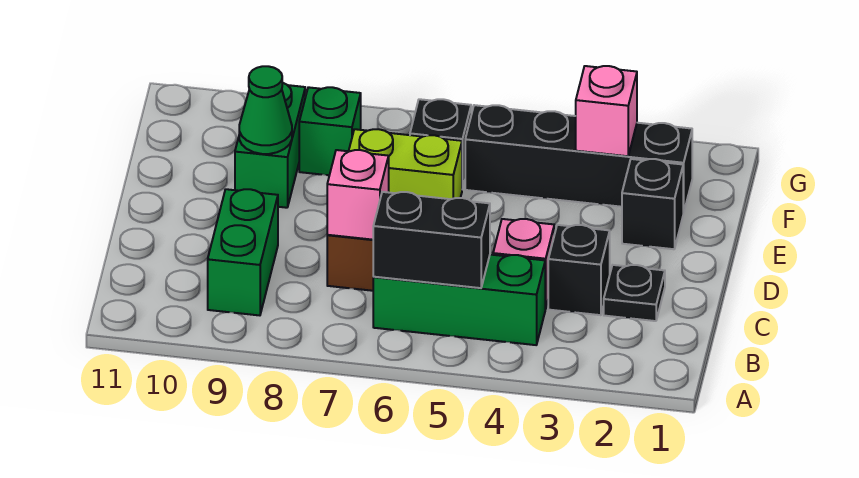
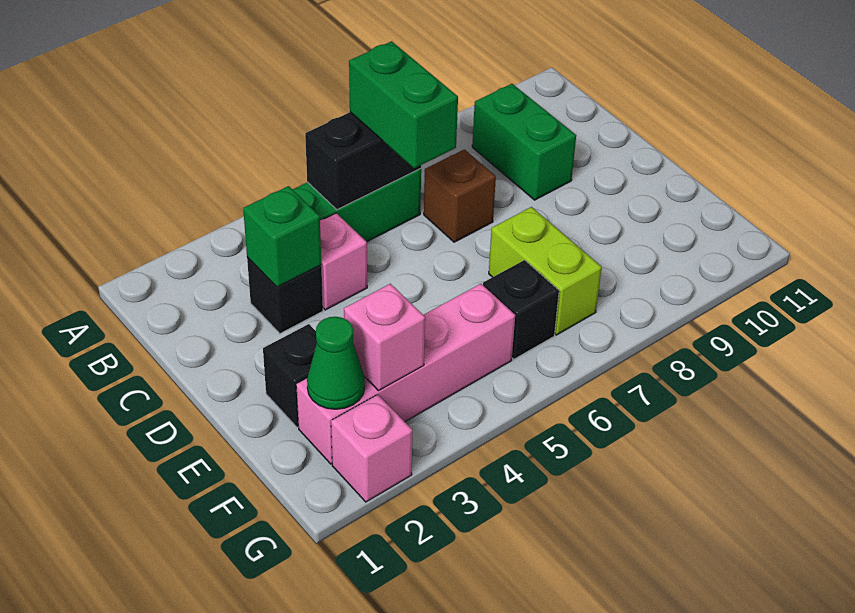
black plate C2 level 1 -> none
pink brick C7 level 2 -> pink brick G2 level 1
lime brick E6:E7 level 1 -> lime brick E7:F7 level 1
green brick E9:F9 level 1 -> green brick B6:C6 level 3
green cone E9 level 2 -> green cone F2 level 2
black brick F2:F5 level 1 -> pink brick F2:F5 level 1
green brick F8 level 1 -> green brick C3 level 2

